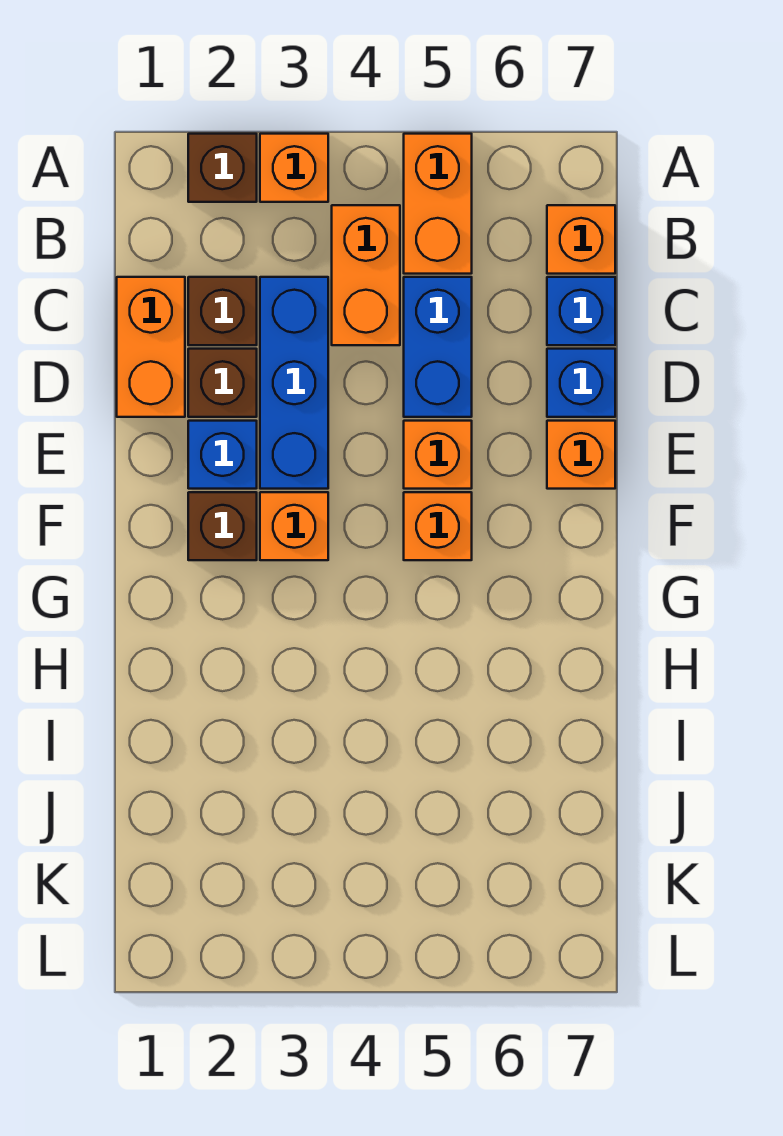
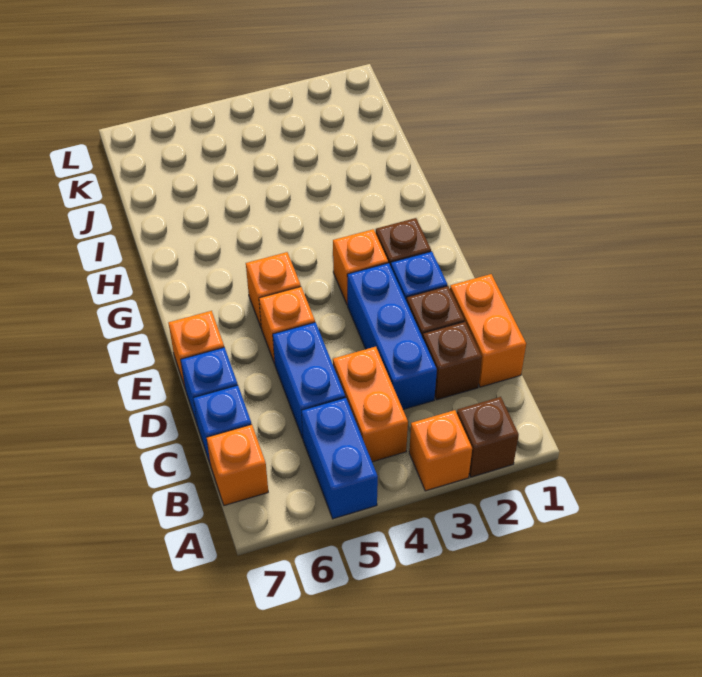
orange brick A5:B5 level 1 -> blue brick A5:B5 level 1

